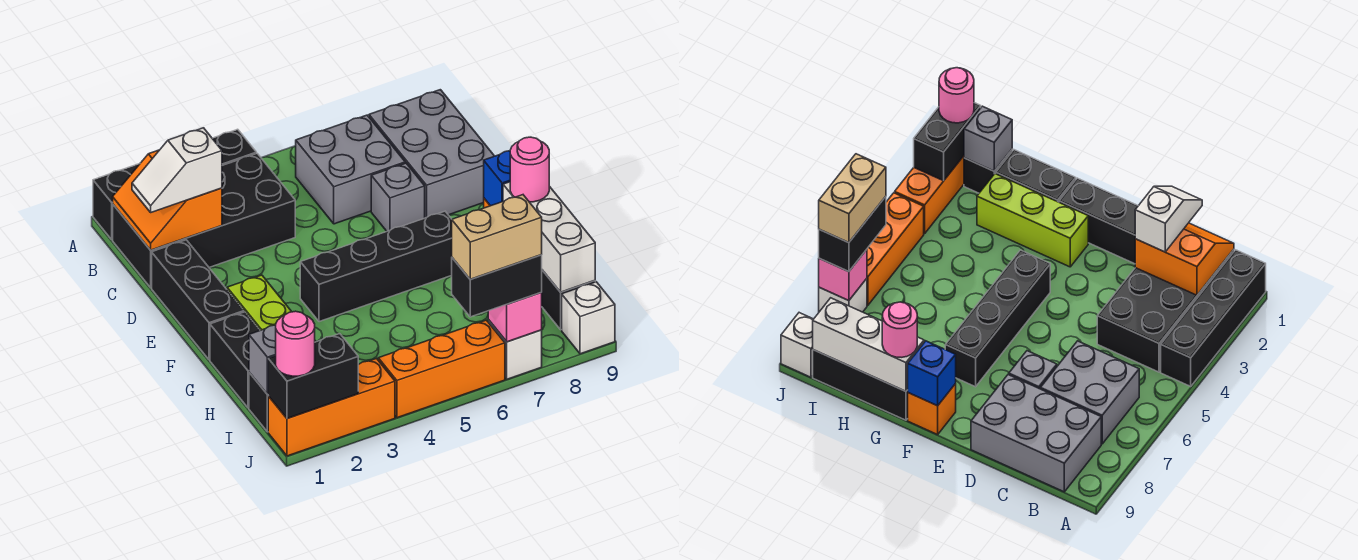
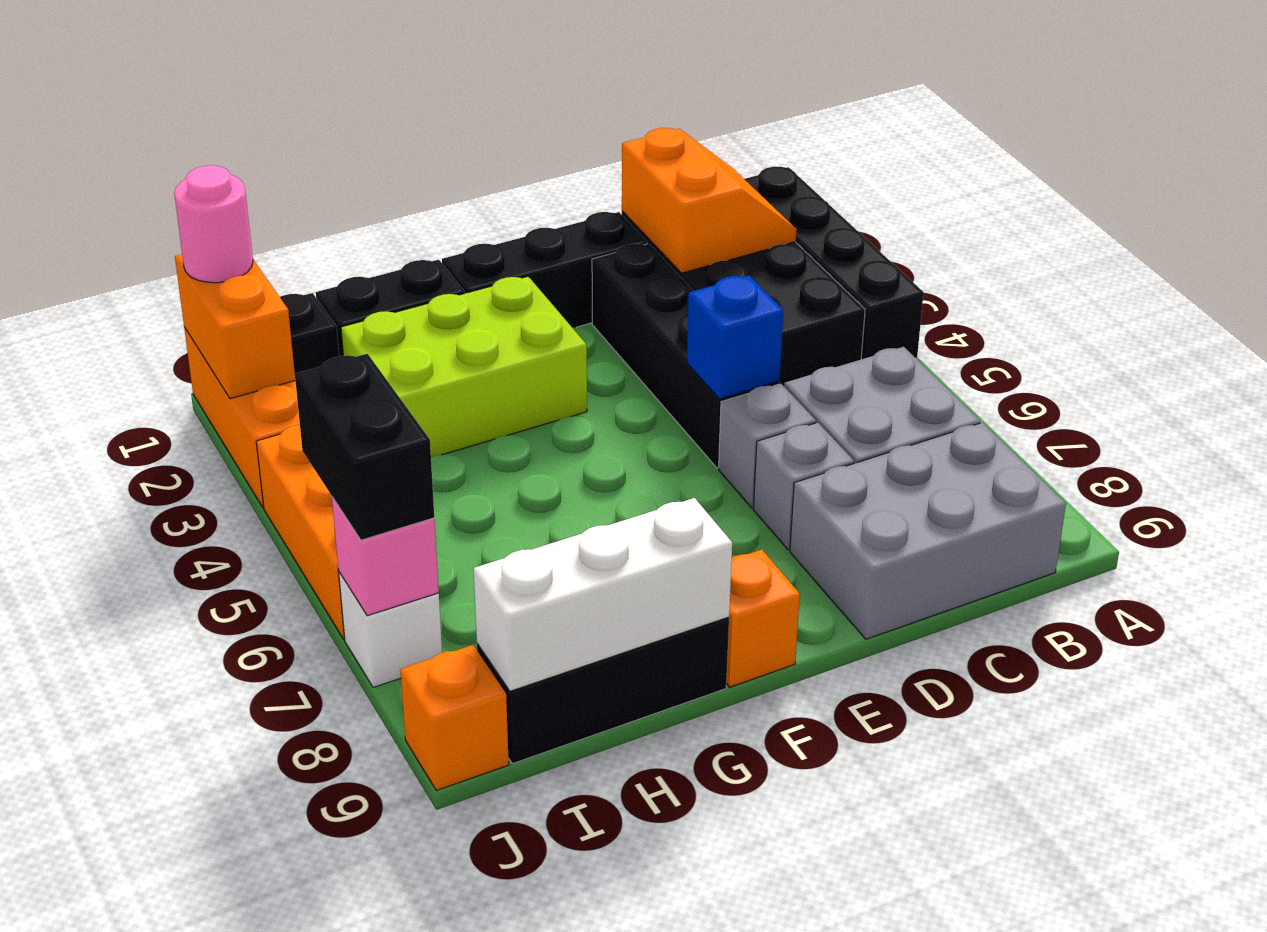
orange slope B1:C2 level 2 top 2 -> orange slope B1:C2 level 2 top C
white slope C1:C2 level 3 top 2 -> none
lime brick F2:H2 level 1 -> lime brick F2:H3 level 1
black brick F4:F7 level 1 -> black brick D2:D5 level 1
blue brick F9 level 2 -> blue brick D5 level 2
pink round brick G9 level 3 -> none
grey brick I1 level 2 -> grey brick D6 level 1
black brick J1:J2 level 2 -> orange brick J1:J2 level 2
tan brick J6:J7 level 4 -> none
white brick J9 level 1 -> orange brick J9 level 1

